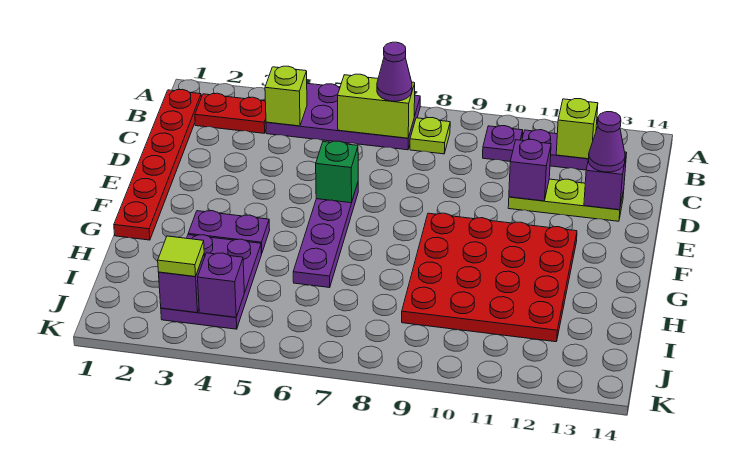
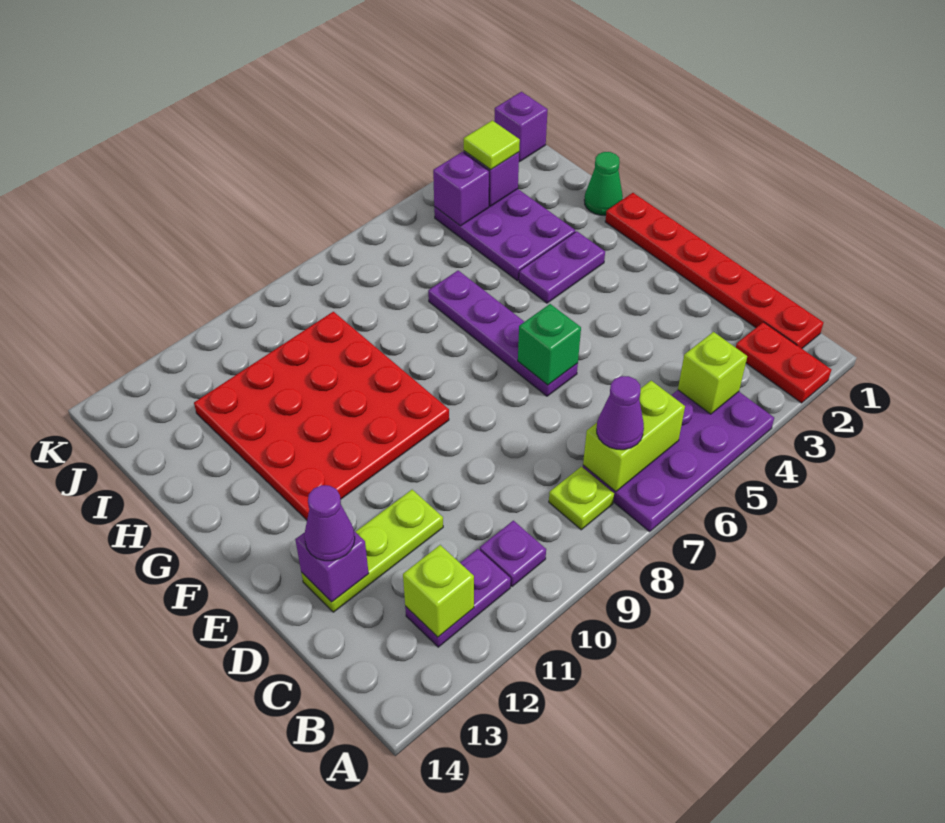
red plate B2:B3 level 1 -> red plate A2:B2 level 1
purple brick D11 level 2 -> purple brick K1 level 1
none -> green cone H1 level 1

